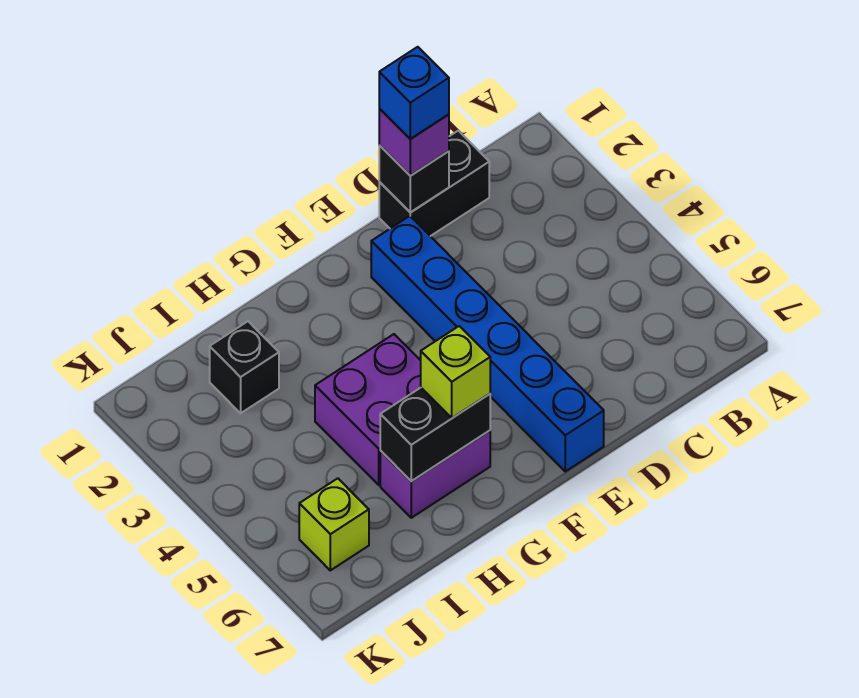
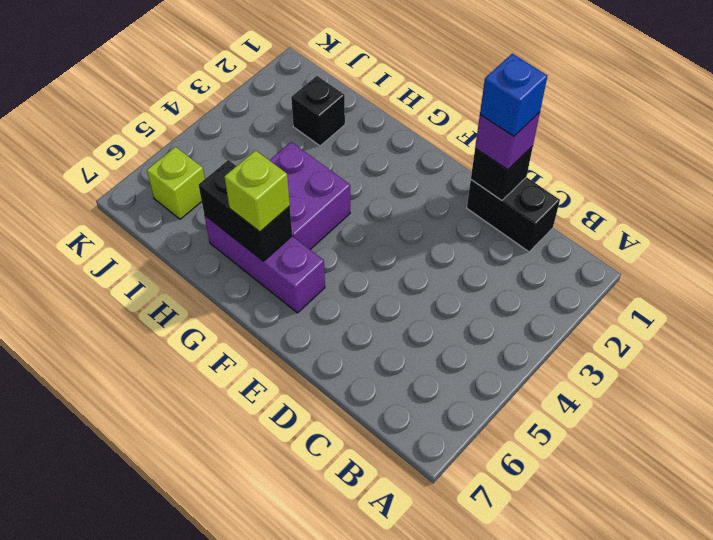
blue brick E2:E7 level 1 -> none
purple brick G6:H6 level 1 -> purple brick F6:H6 level 1

